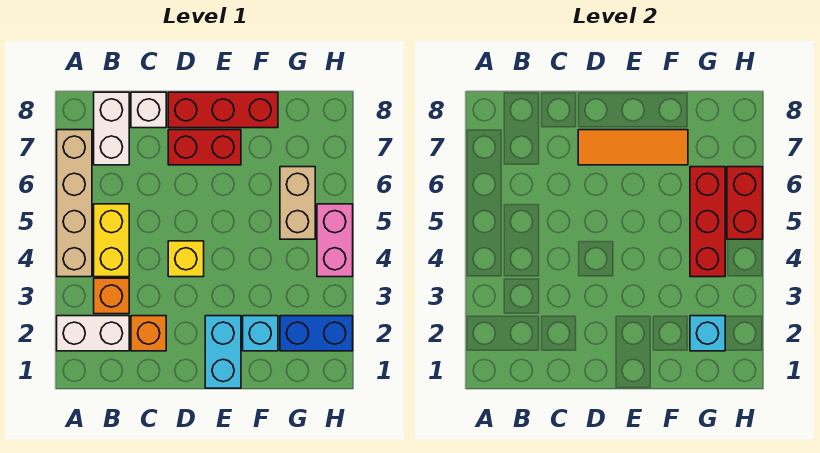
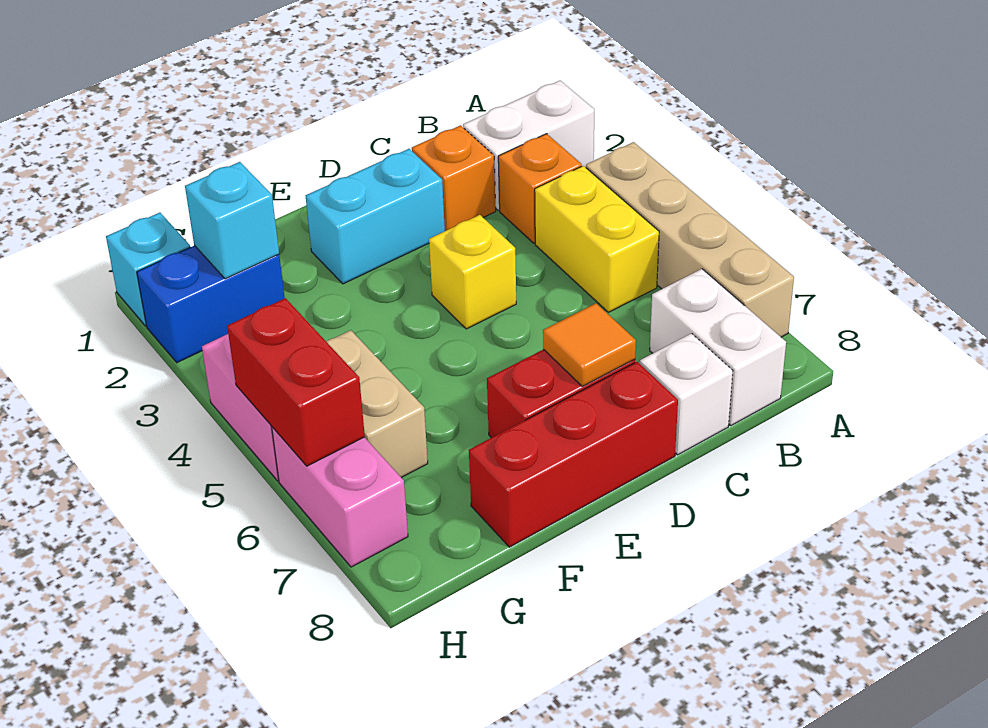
orange tile D7:F7 level 2 -> orange tile D7 level 2
cyan brick E1:E2 level 1 -> cyan brick D2:E2 level 1
cyan brick F2 level 1 -> cyan brick H1 level 1
red brick G4:G6 level 2 -> none
none -> pink brick H6:H7 level 1

